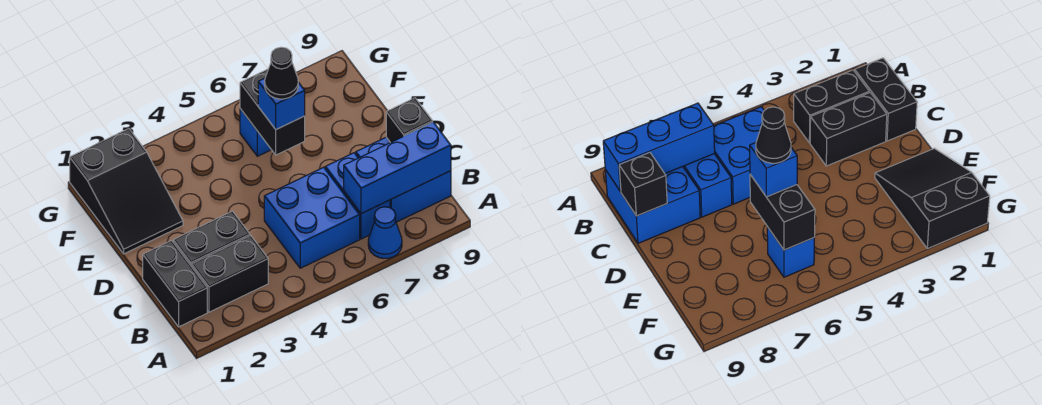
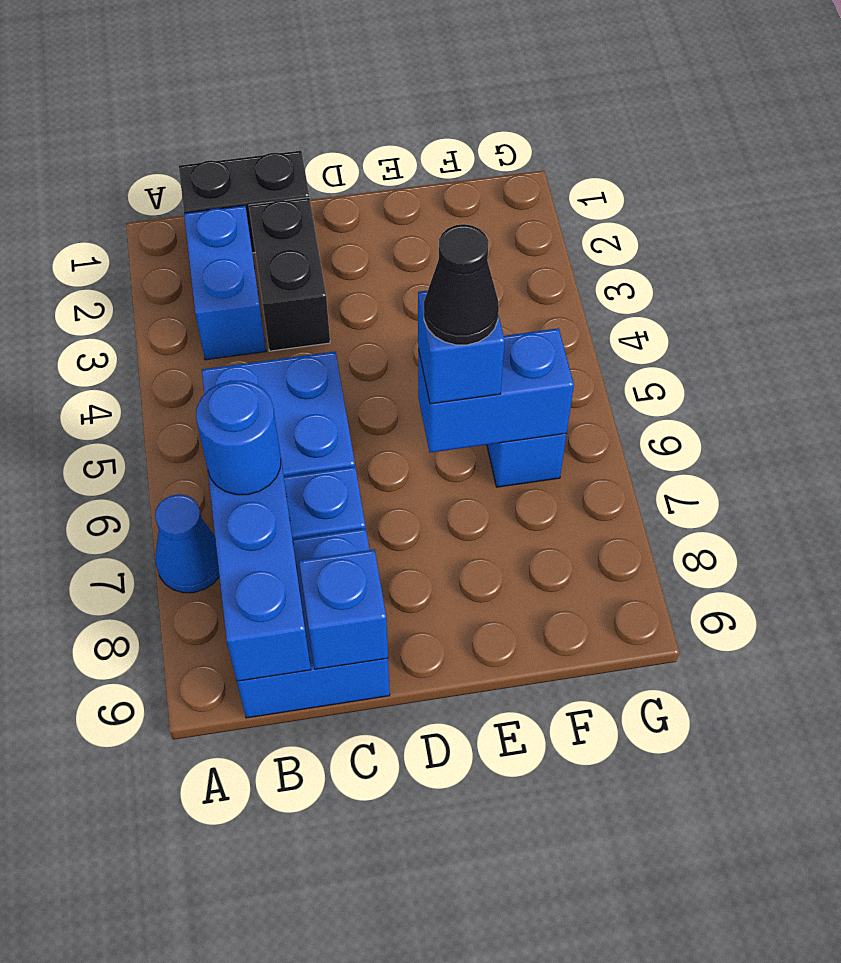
black brick B2:B3 level 1 -> blue brick B2:B3 level 1
none -> blue round brick B7 level 3
black brick C9 level 2 -> blue brick C9 level 2
black slope E1:G2 level 1 top G -> none
black brick E6:F6 level 2 -> blue brick E6:F6 level 2

